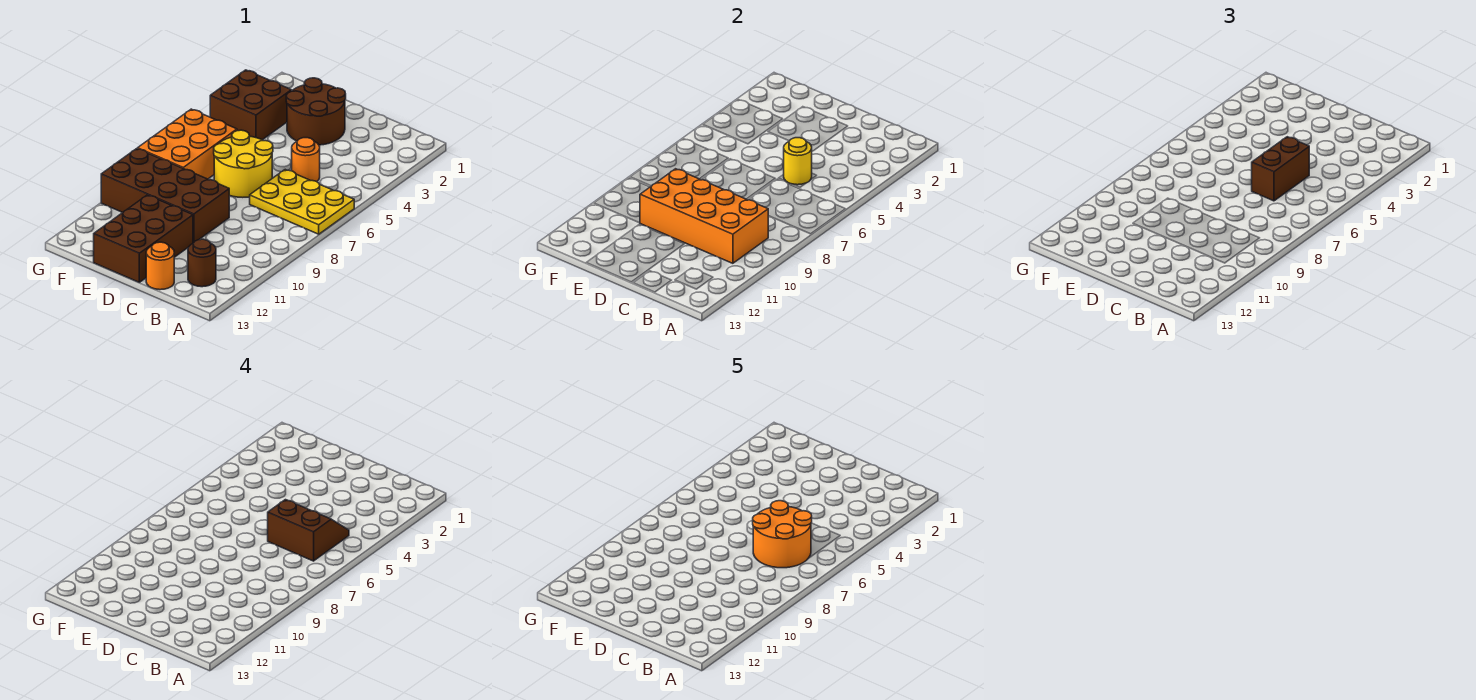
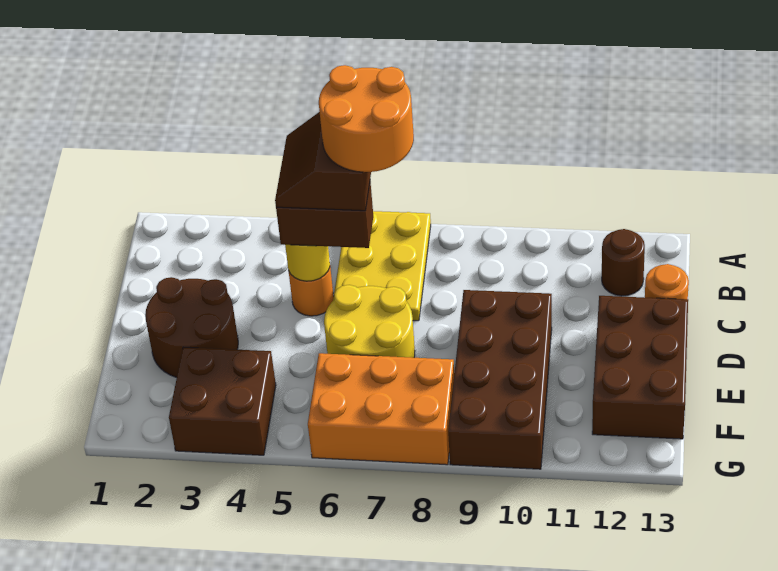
orange brick B9:E10 level 2 -> none
brown brick D11:E13 level 1 -> brown brick D12:F13 level 1

